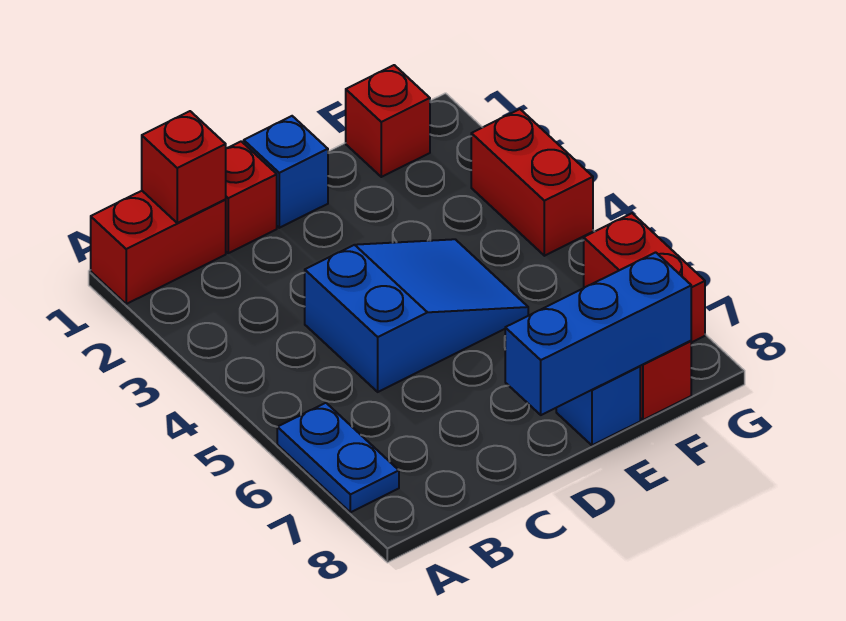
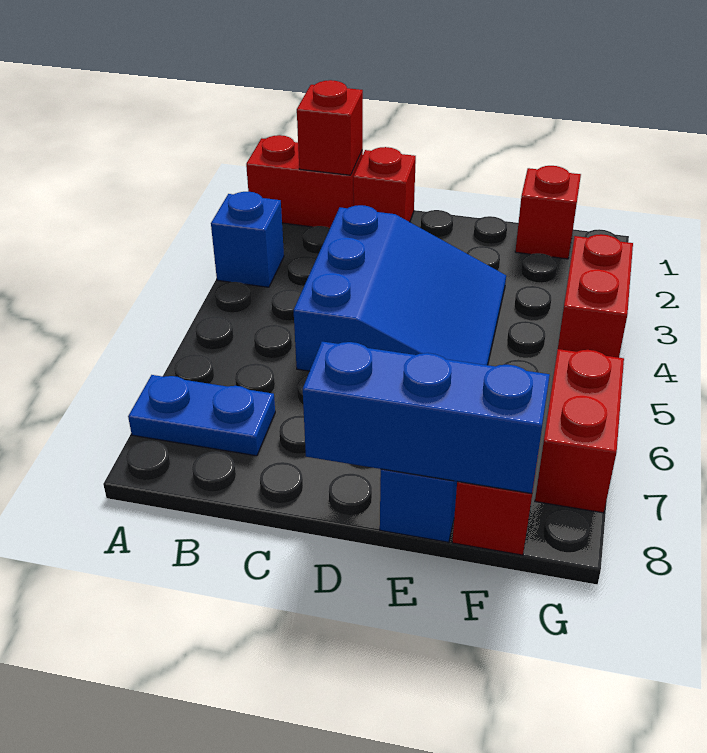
blue plate A6:A7 level 1 -> blue plate A7:B7 level 1
blue slope C4:E5 level 1 top C -> blue slope C3:E5 level 1 top C
blue brick D1 level 1 -> blue brick A3 level 1

